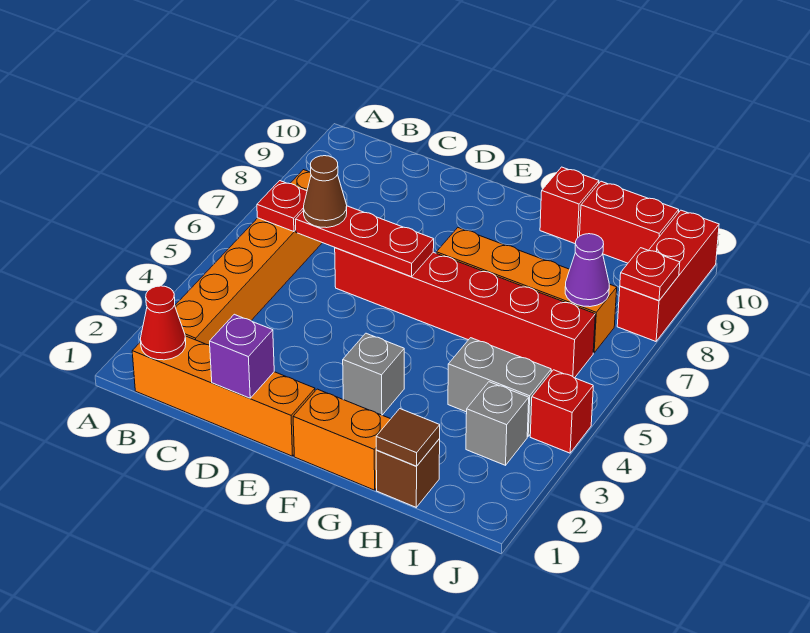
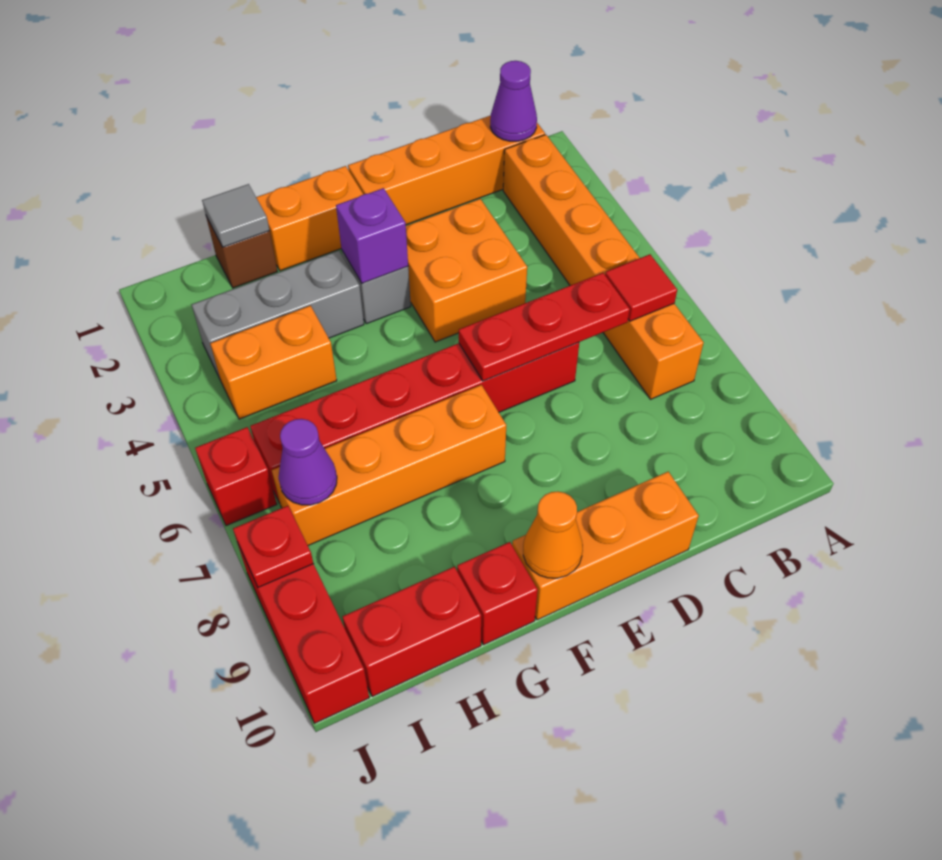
red cone B1 level 2 -> purple cone B1 level 2
red plate B6 level 2 -> red tile B6 level 2
brown cone C6 level 3 -> none
purple brick D1 level 2 -> purple brick F3 level 2
none -> orange brick D3:E4 level 1
none -> orange brick D10:F10 level 1
none -> orange cone F10 level 2
brown tile H1 level 2 -> grey tile H1 level 2
grey brick H4:I4 level 1 -> orange brick H4:I4 level 1
grey brick I3 level 1 -> grey brick G3:I3 level 1
red brick J4 level 1 -> red brick J6 level 1

